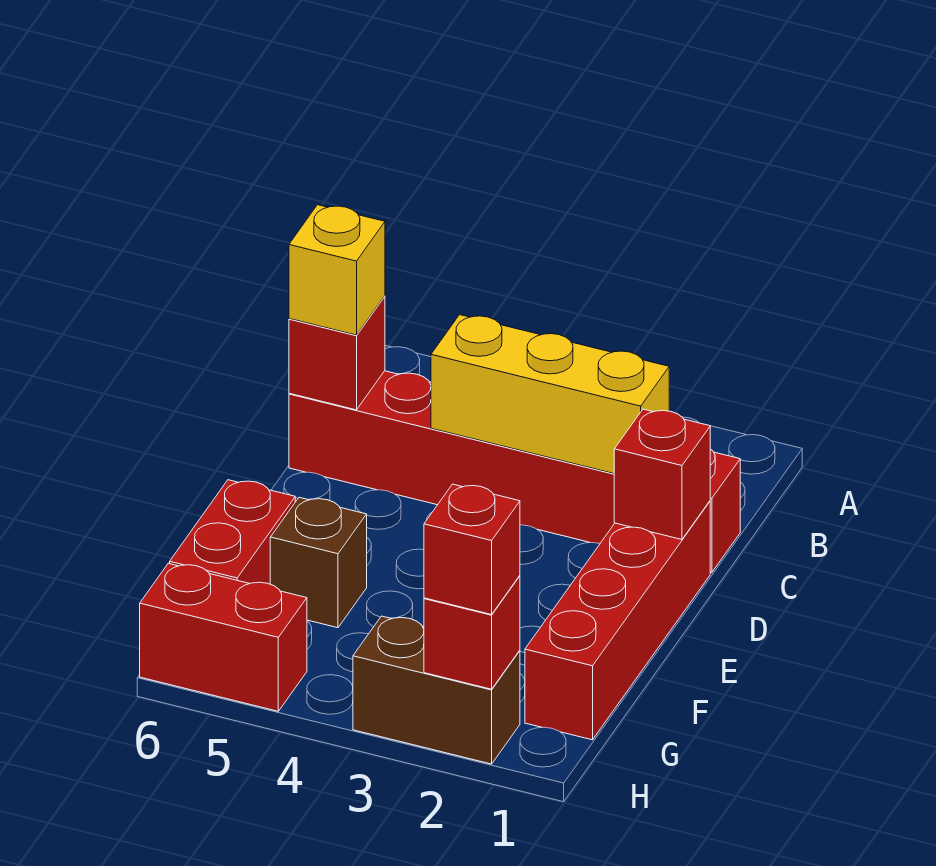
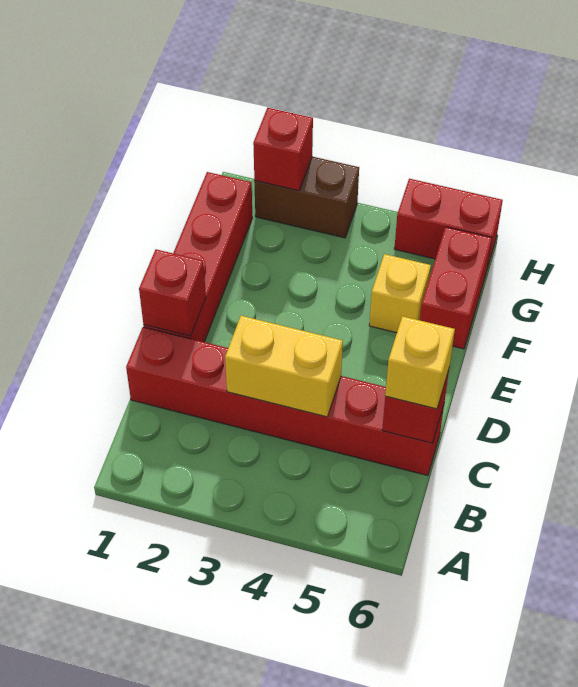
yellow brick C2:C4 level 2 -> yellow brick C3:C4 level 2
brown brick F5 level 1 -> yellow brick F5 level 1
red brick H2 level 3 -> none

